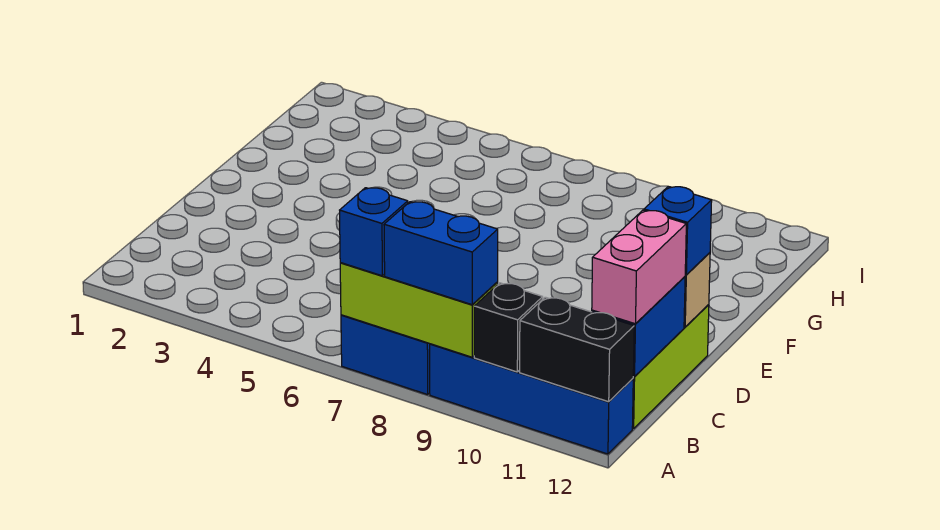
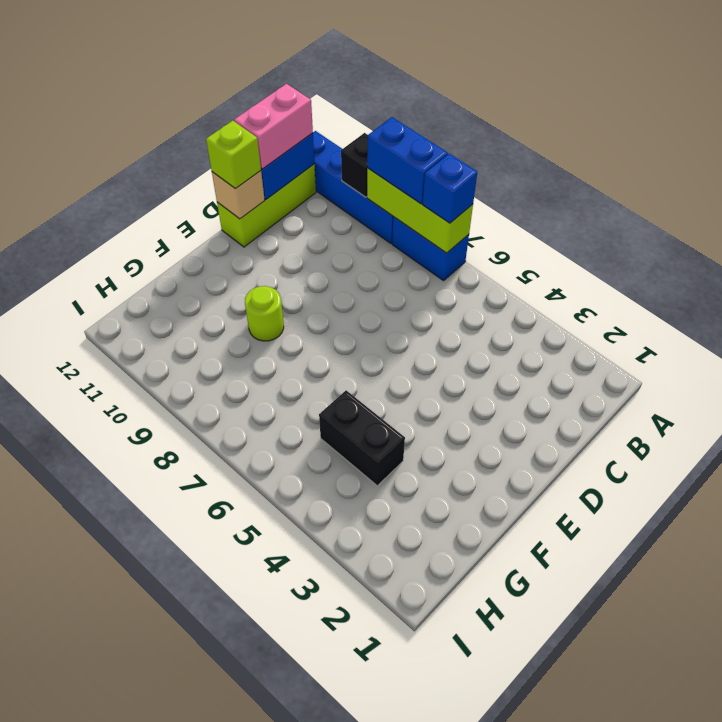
black brick A11:A12 level 2 -> black brick G4:G5 level 1
blue brick D12 level 3 -> lime brick D12 level 3
none -> lime round brick F9 level 1

